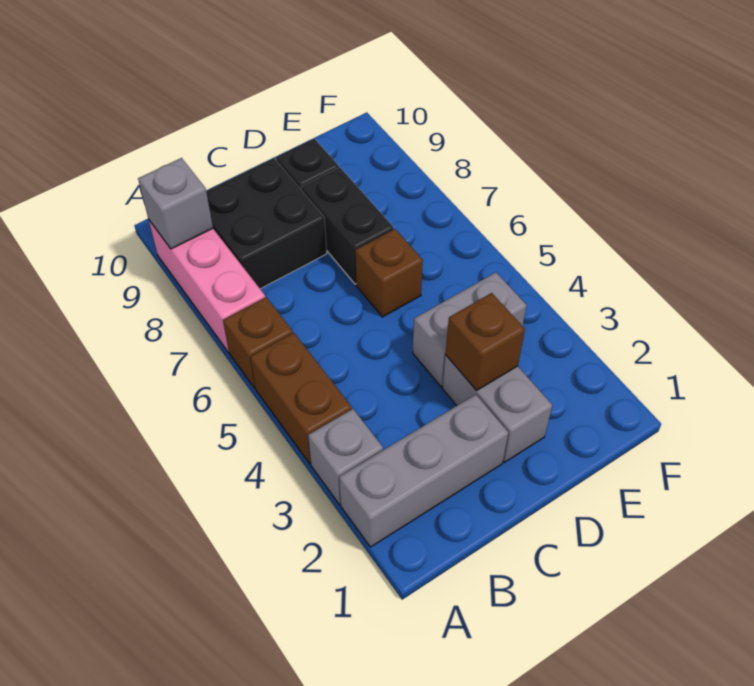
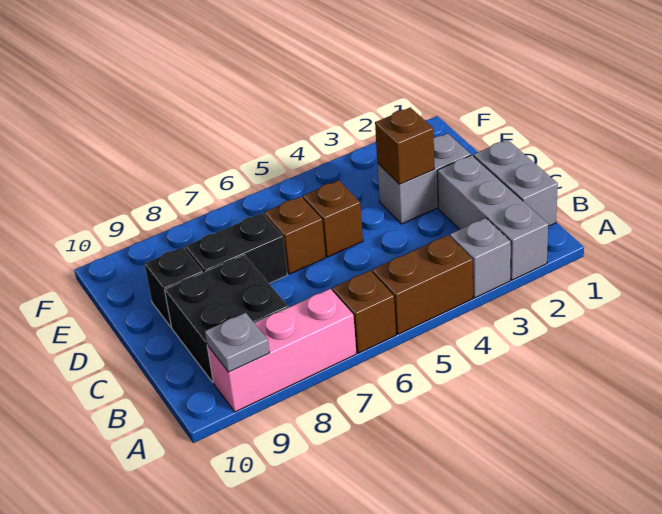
grey brick A9 level 2 -> grey plate A9 level 2
grey brick D4:E4 level 1 -> grey brick B1:C1 level 1
none -> brown brick D5 level 1

